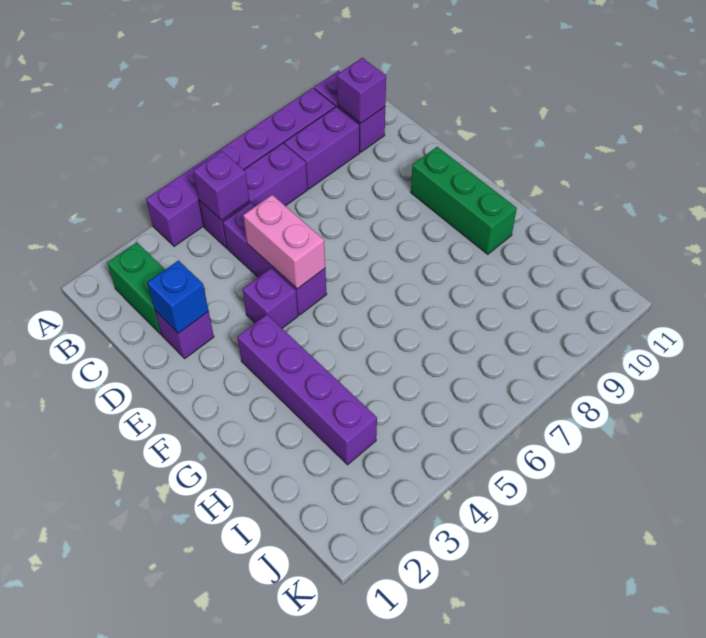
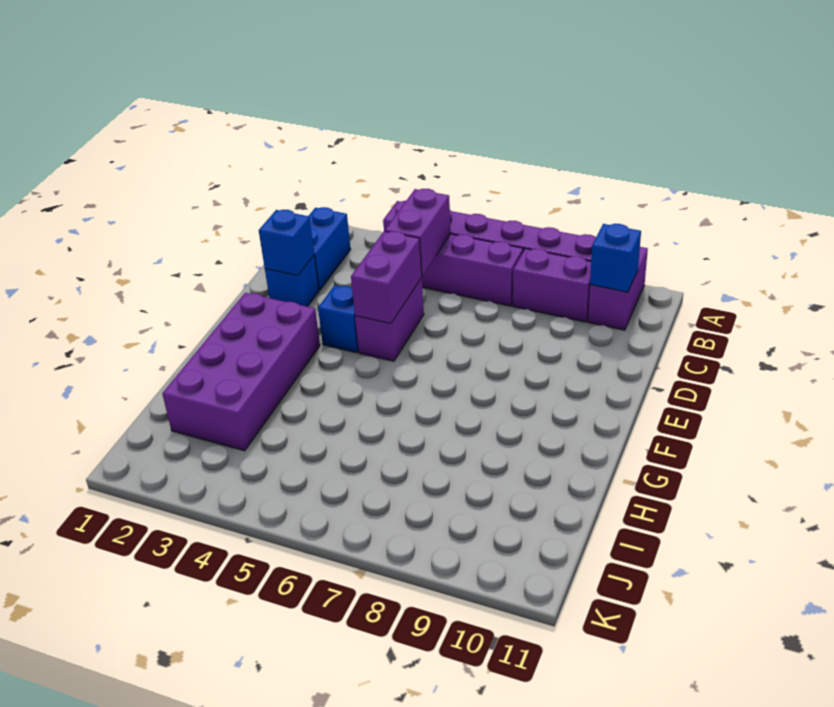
green brick B2:C2 level 1 -> blue brick B2:C2 level 1
purple brick B5 level 2 -> purple brick B5:C5 level 2
purple brick B10 level 2 -> blue brick B10 level 2
purple brick C5:E5 level 1 -> purple brick D5:E5 level 1
purple brick D2 level 1 -> blue brick D2 level 1
pink brick D5:E5 level 2 -> purple brick D5:E5 level 2
purple brick E4 level 1 -> blue brick E4 level 1
green brick E10:G10 level 1 -> none
purple brick F3:I3 level 1 -> purple brick F2:I3 level 1

